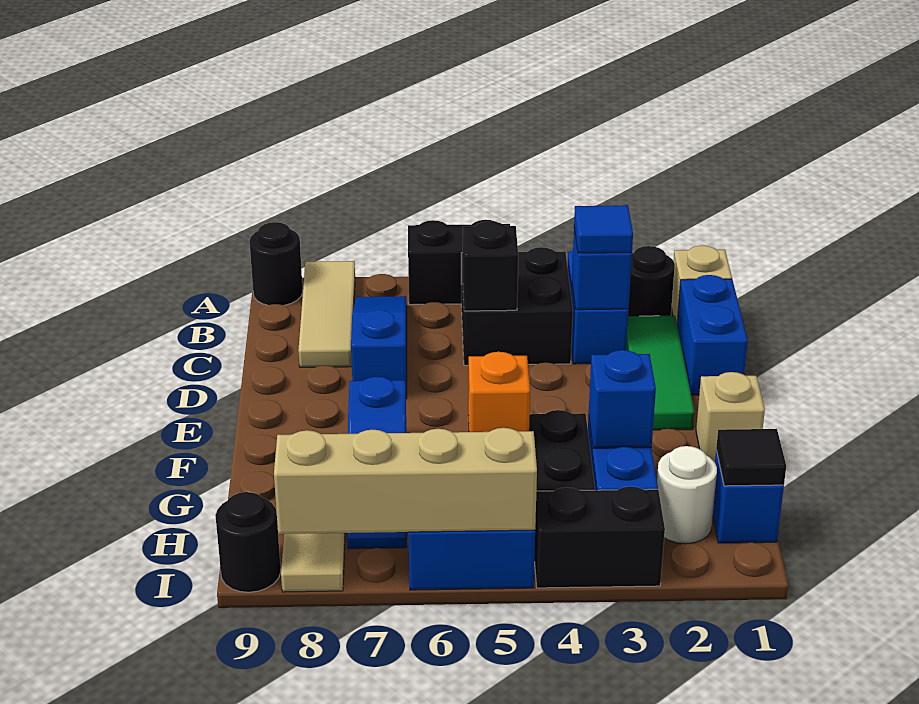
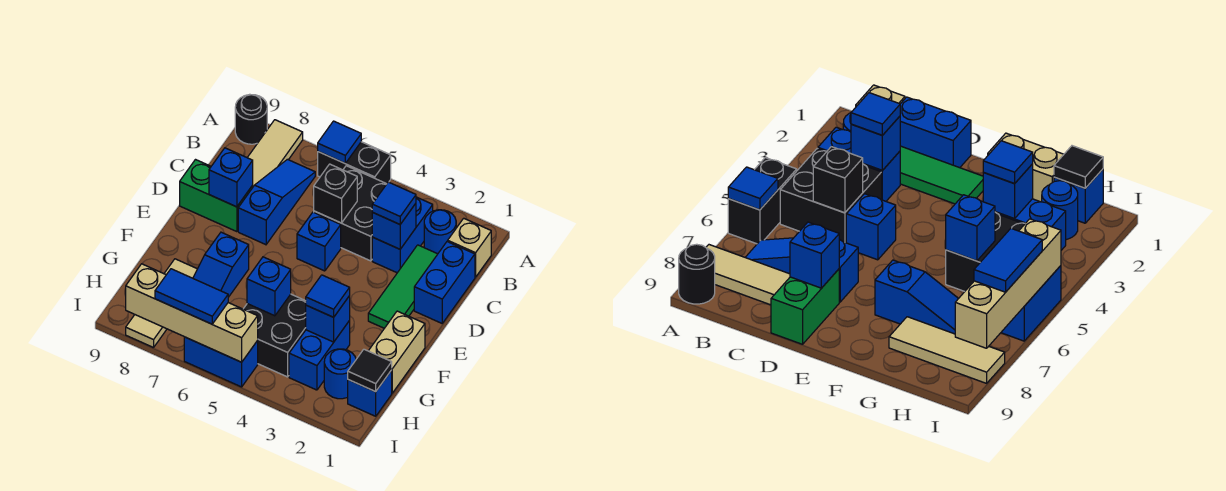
none -> blue tile A6 level 2
black round brick B2 level 1 -> blue round brick B2 level 1
none -> blue brick D5 level 1
none -> green brick D8:D9 level 1
none -> blue brick D8 level 2
tan brick F1 level 1 -> tan brick F1:G1 level 1
none -> blue tile G3 level 3
orange brick G5 level 2 -> blue brick G5 level 2
white round brick H2 level 1 -> blue round brick H2 level 1
black brick I3:I4 level 1 -> none
none -> blue tile I6:I7 level 3
black round brick I9 level 1 -> none

